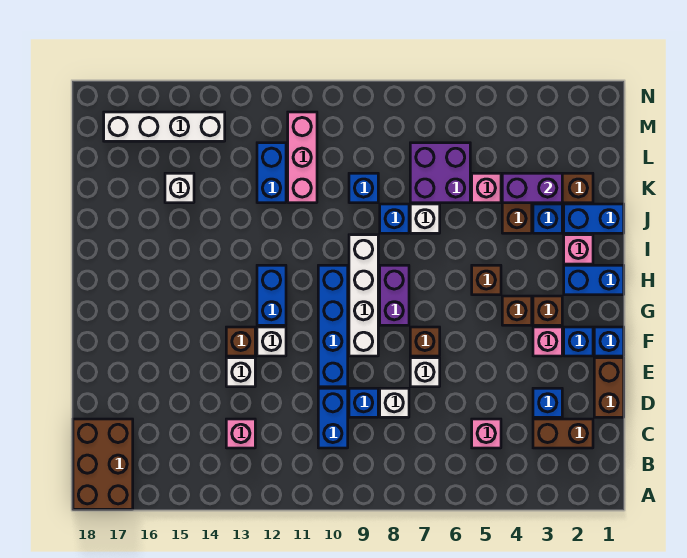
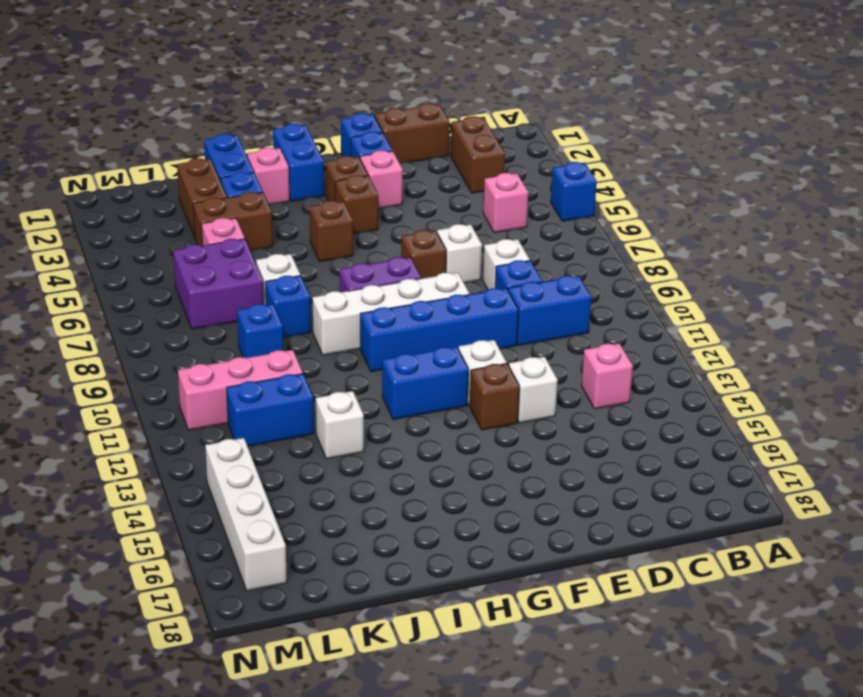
brown brick A17:C18 level 1 -> none
blue brick D3 level 1 -> blue brick A5 level 1
purple brick K3:K4 level 2 -> none
white brick K15 level 1 -> white brick J13 level 1

